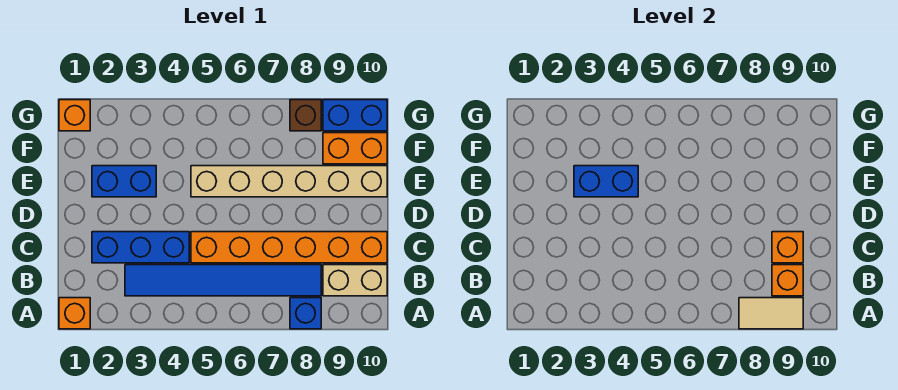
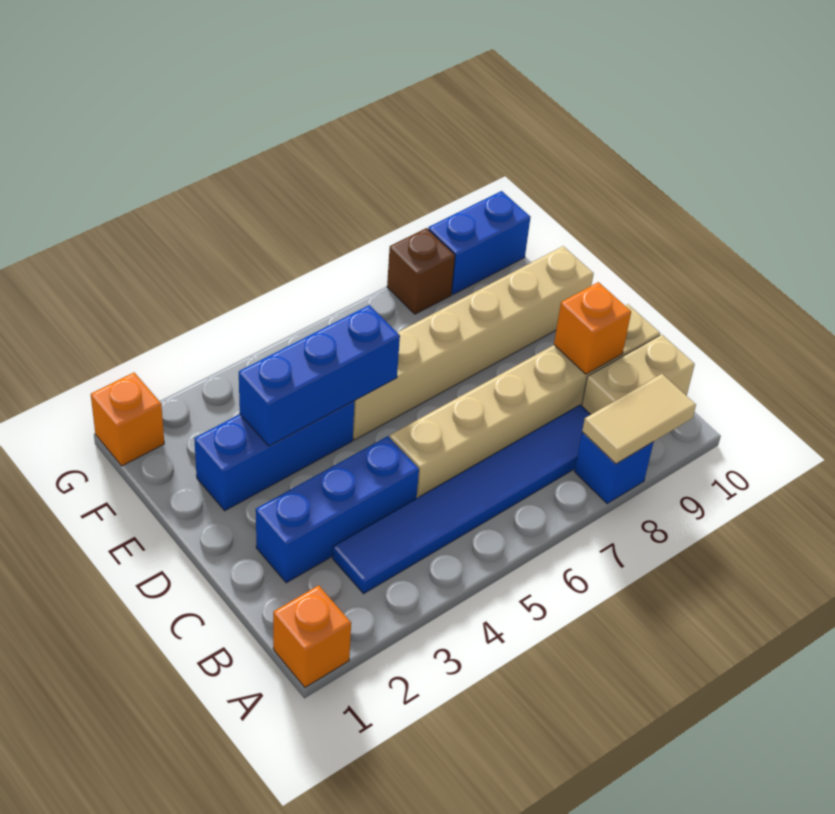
orange brick B9 level 2 -> none
orange brick C5:C10 level 1 -> tan brick C5:C10 level 1
blue brick E2:E3 level 1 -> blue brick E2:E4 level 1
blue brick E3:E4 level 2 -> blue brick E3:E5 level 2
orange brick F9:F10 level 1 -> none

